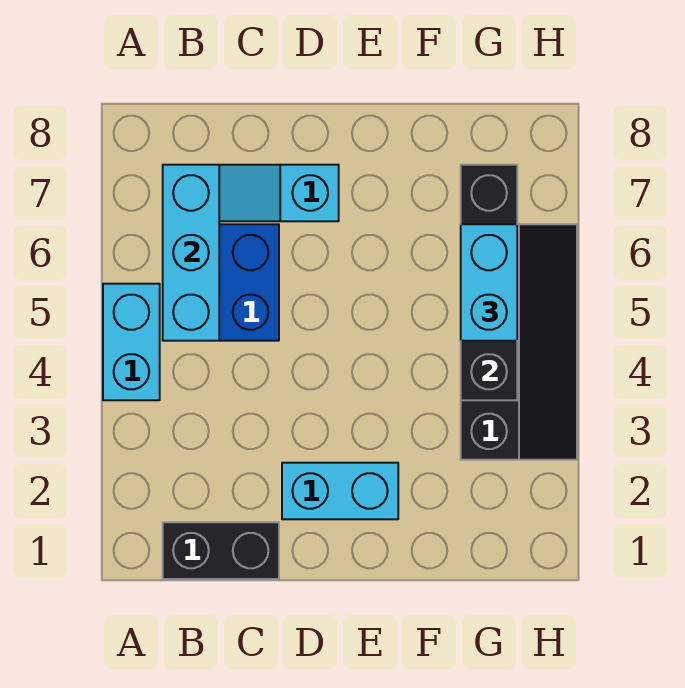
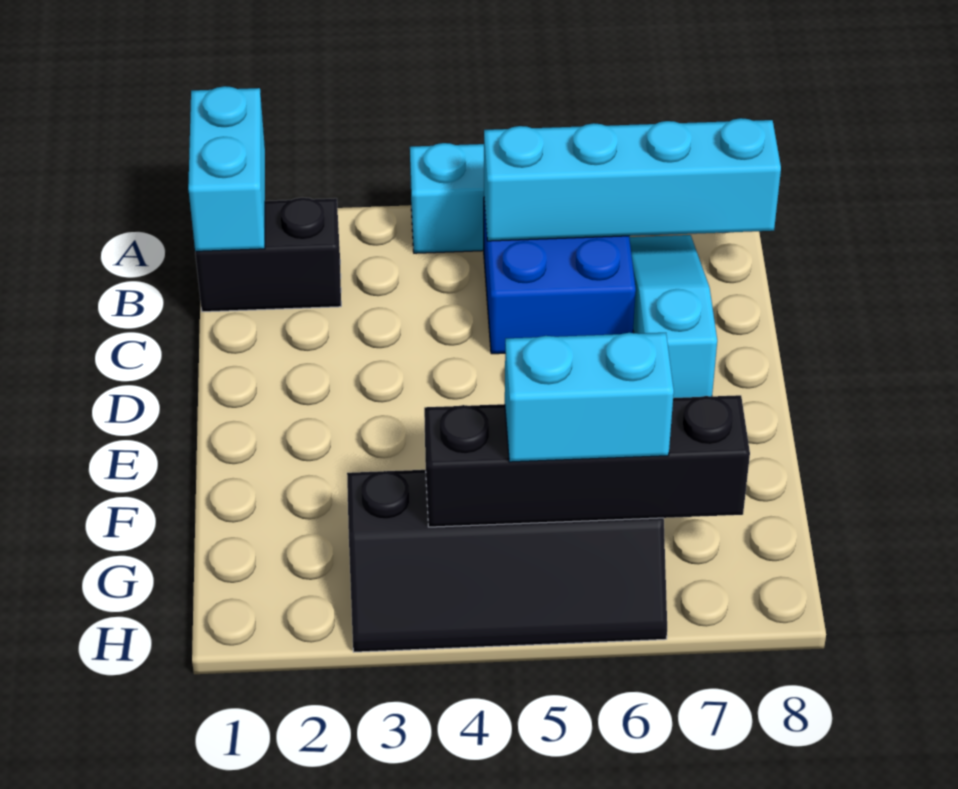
black brick B1:C1 level 1 -> black brick B1:B2 level 1
cyan brick B5:B7 level 2 -> cyan brick B5:B8 level 2
cyan brick D2:E2 level 1 -> cyan brick A1:B1 level 2

